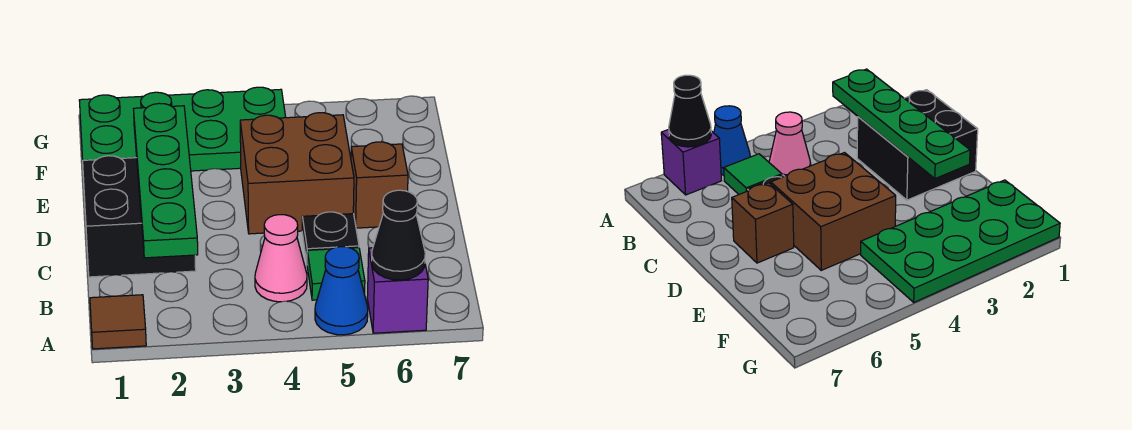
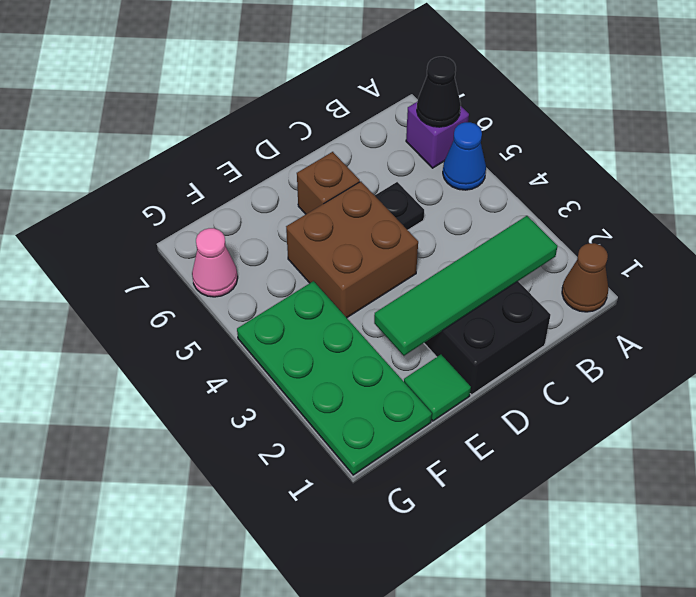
brown tile A1 level 1 -> brown cone A1 level 1
green plate B2:E2 level 2 -> green tile B2:E2 level 2
pink cone B4 level 1 -> pink cone G6 level 1
green tile B5 level 1 -> green tile E1 level 1

